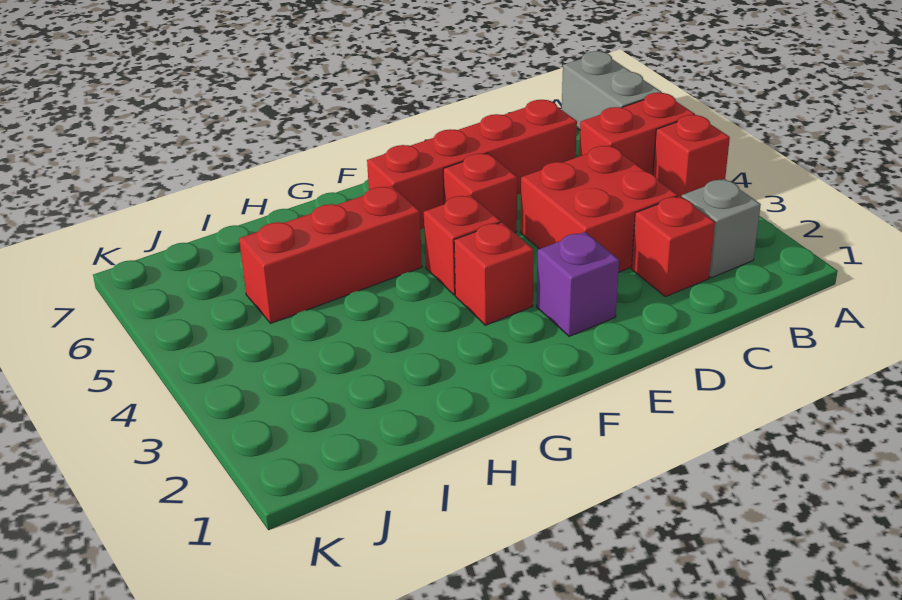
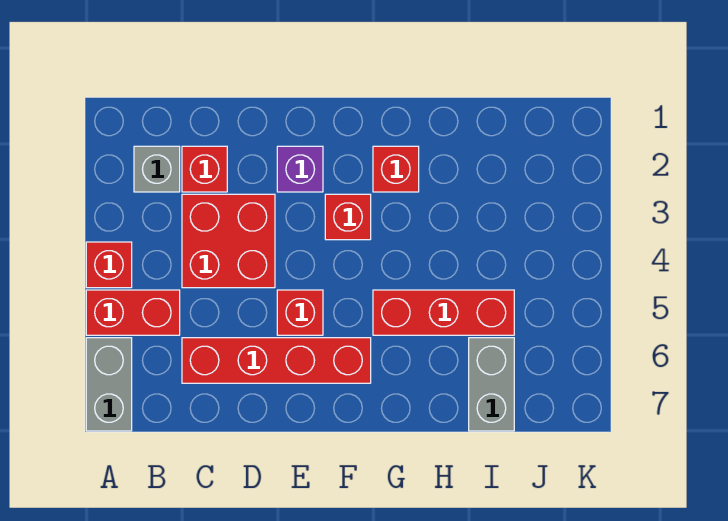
red brick F4 level 1 -> red brick G2 level 1
none -> grey brick I6:I7 level 1

